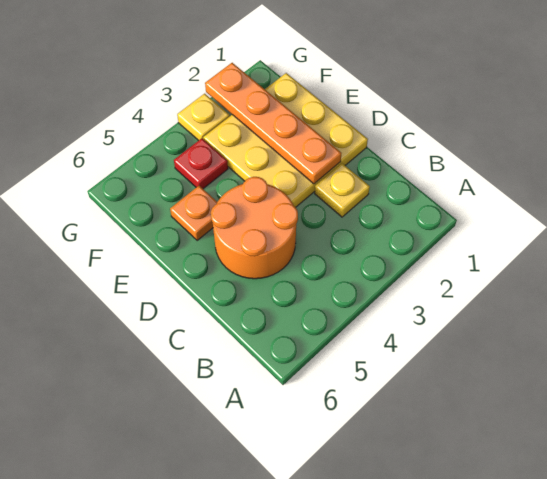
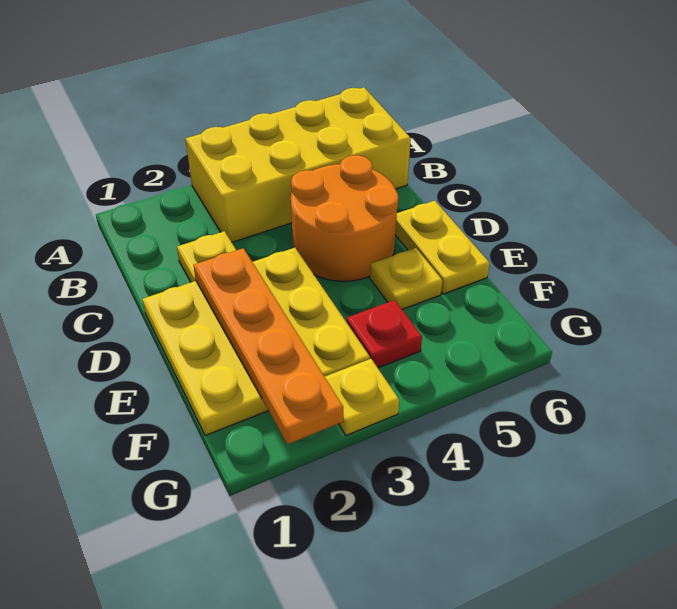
none -> yellow brick A3:B6 level 1
none -> yellow plate D6:E6 level 1
orange plate E5 level 1 -> yellow plate E5 level 1

